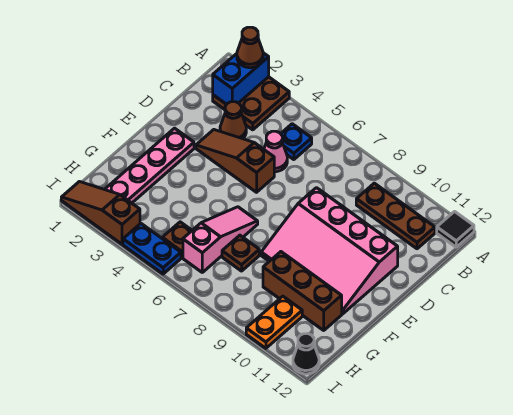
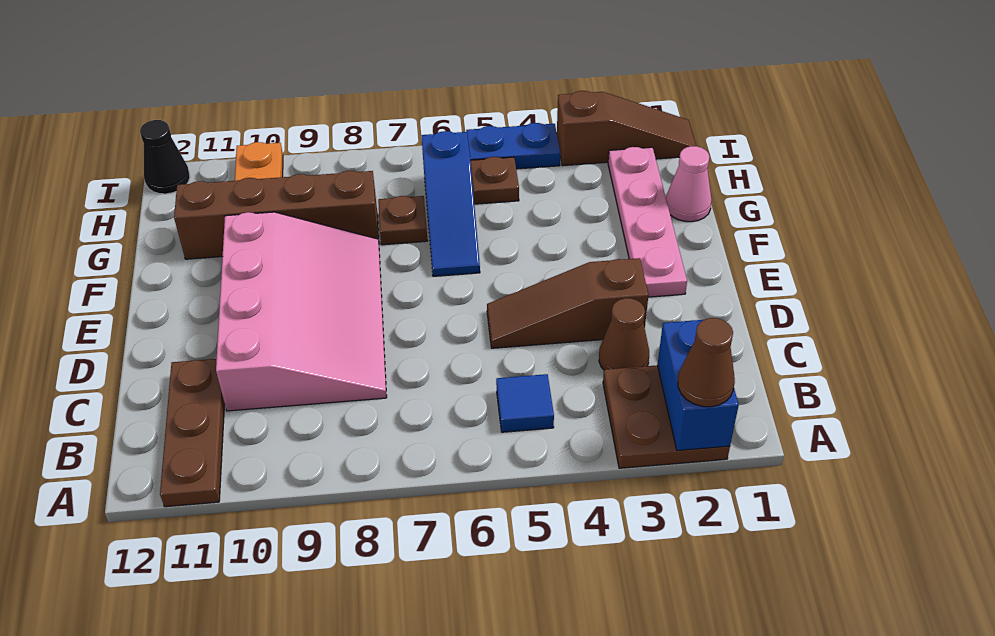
black tile A12 level 1 -> none
blue plate B5 level 1 -> blue tile B5 level 1
brown plate B9:B11 level 1 -> brown plate A11:C11 level 1
pink cone C5 level 1 -> pink cone G1 level 1
brown slope D3:D5 level 1 top 5 -> brown slope D3:D5 level 1 top 3
pink slope D8:F11 level 1 top D -> pink slope C8:F10 level 1 top 10
pink slope F6:H6 level 1 top H -> blue slope F6:H6 level 1 top H
brown brick G9:G11 level 1 -> brown brick G8:G11 level 1

